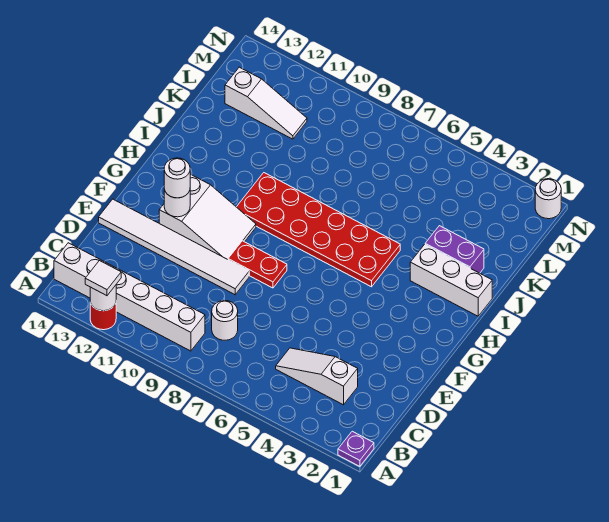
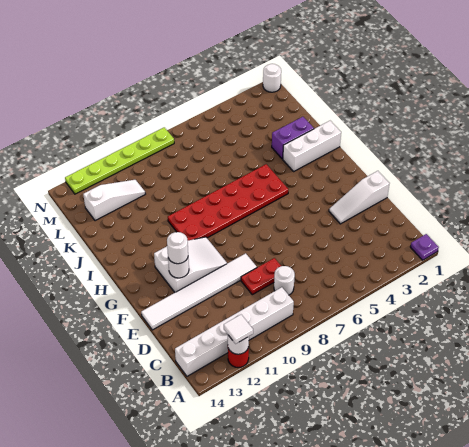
white slope C3:C5 level 1 top 3 -> white slope E1:E3 level 1 top 1
red plate F8:F9 level 1 -> red plate D8:D9 level 1
none -> lime plate N8:N13 level 1

